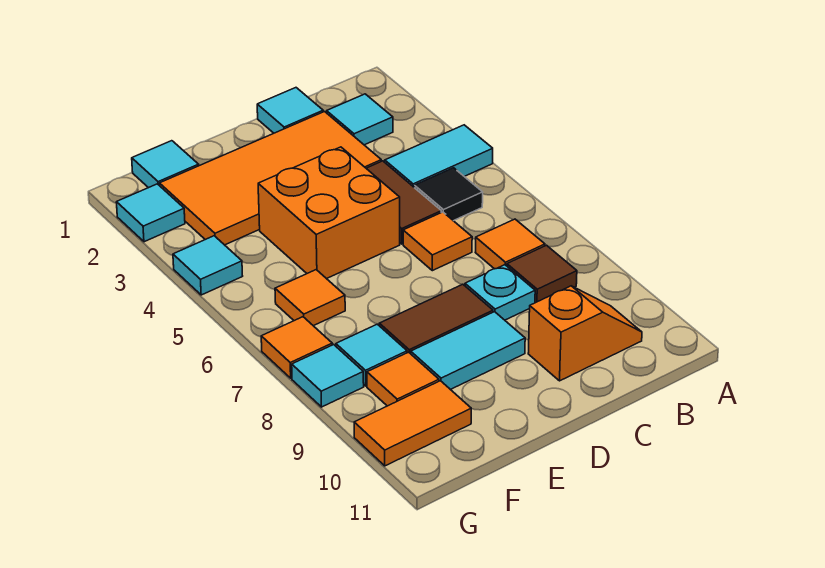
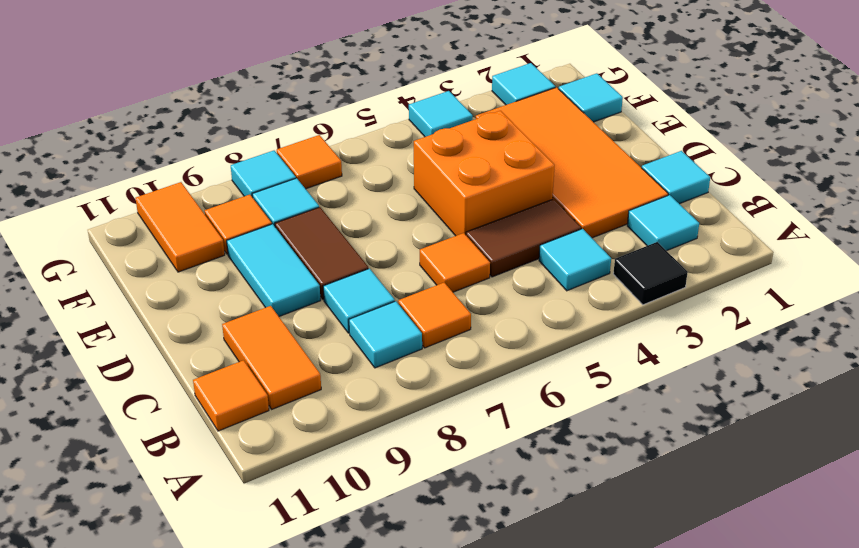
cyan tile A4:B4 level 1 -> cyan tile B4 level 1
black tile B5 level 1 -> black tile A3 level 1
brown tile B8 level 1 -> cyan tile B8 level 1
orange slope B10:C10 level 1 top C -> orange tile B10:C10 level 1
cyan plate C8 level 1 -> cyan tile C8 level 1
orange tile F6 level 1 -> orange tile B11 level 1

